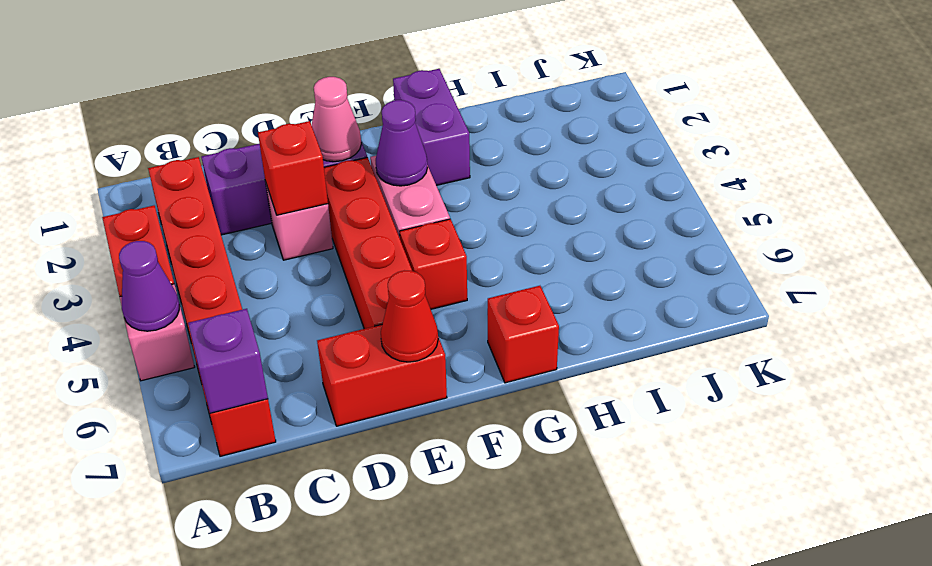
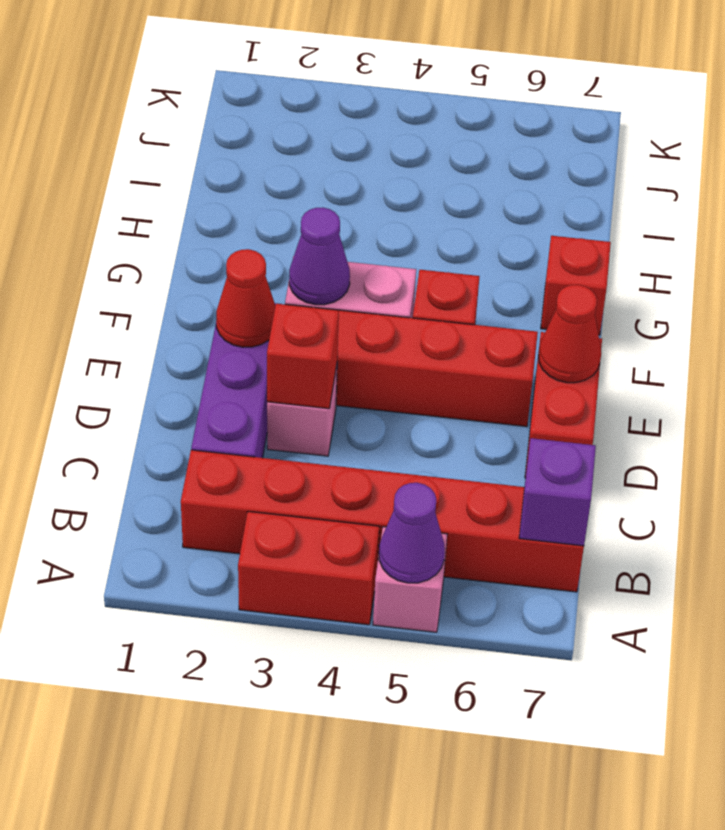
pink cone E2 level 2 -> red cone E2 level 2
purple brick G1:G2 level 1 -> none

